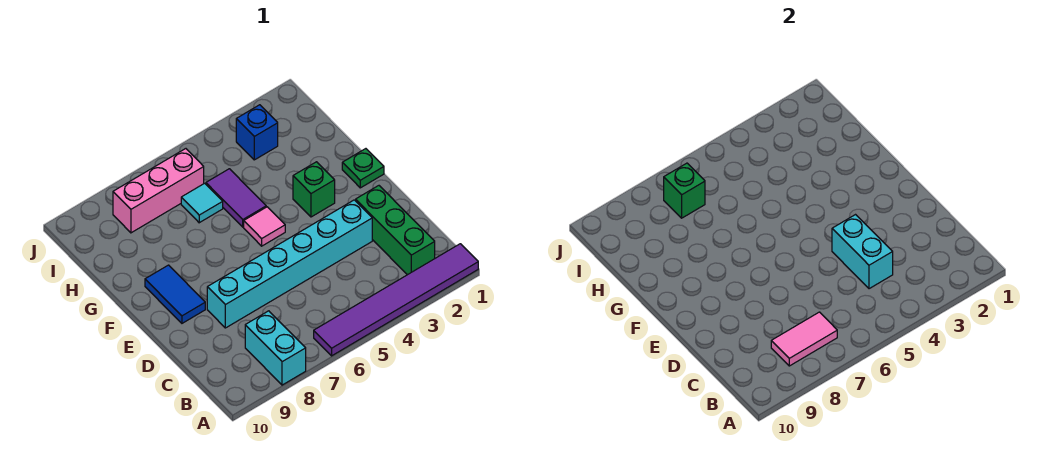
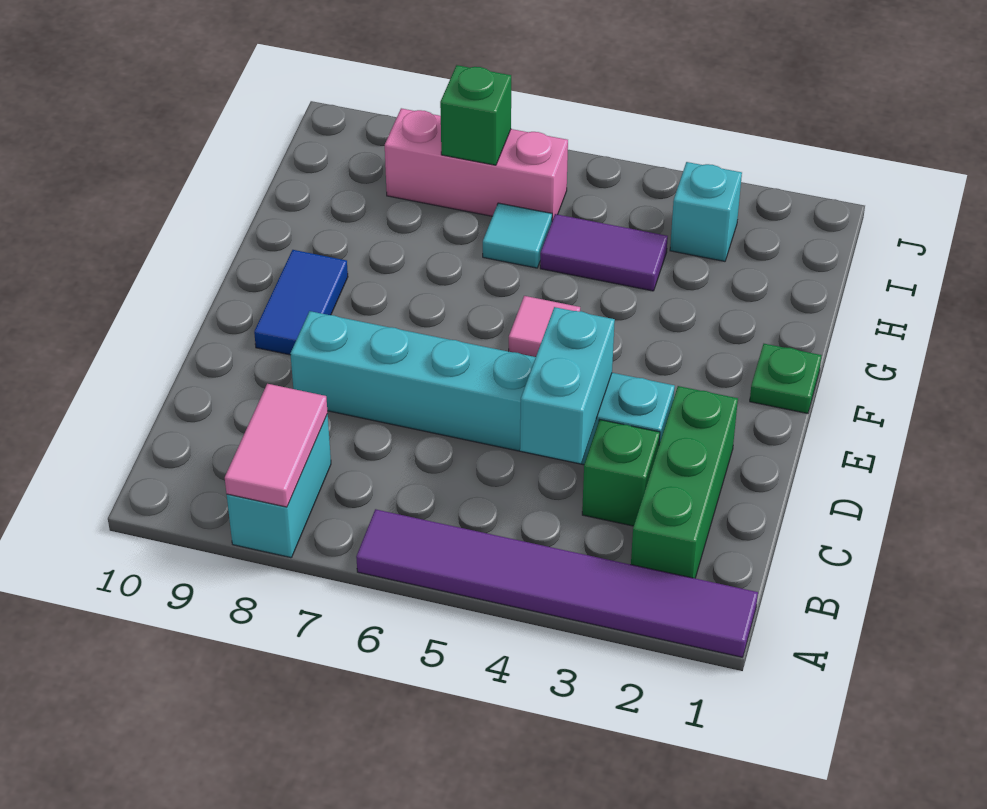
pink tile B7:B8 level 2 -> pink tile A8:B8 level 2
green brick F3 level 1 -> green brick C3 level 1
purple tile G5:H5 level 1 -> purple tile H4:H5 level 1
blue brick I3 level 1 -> cyan brick I3 level 1

